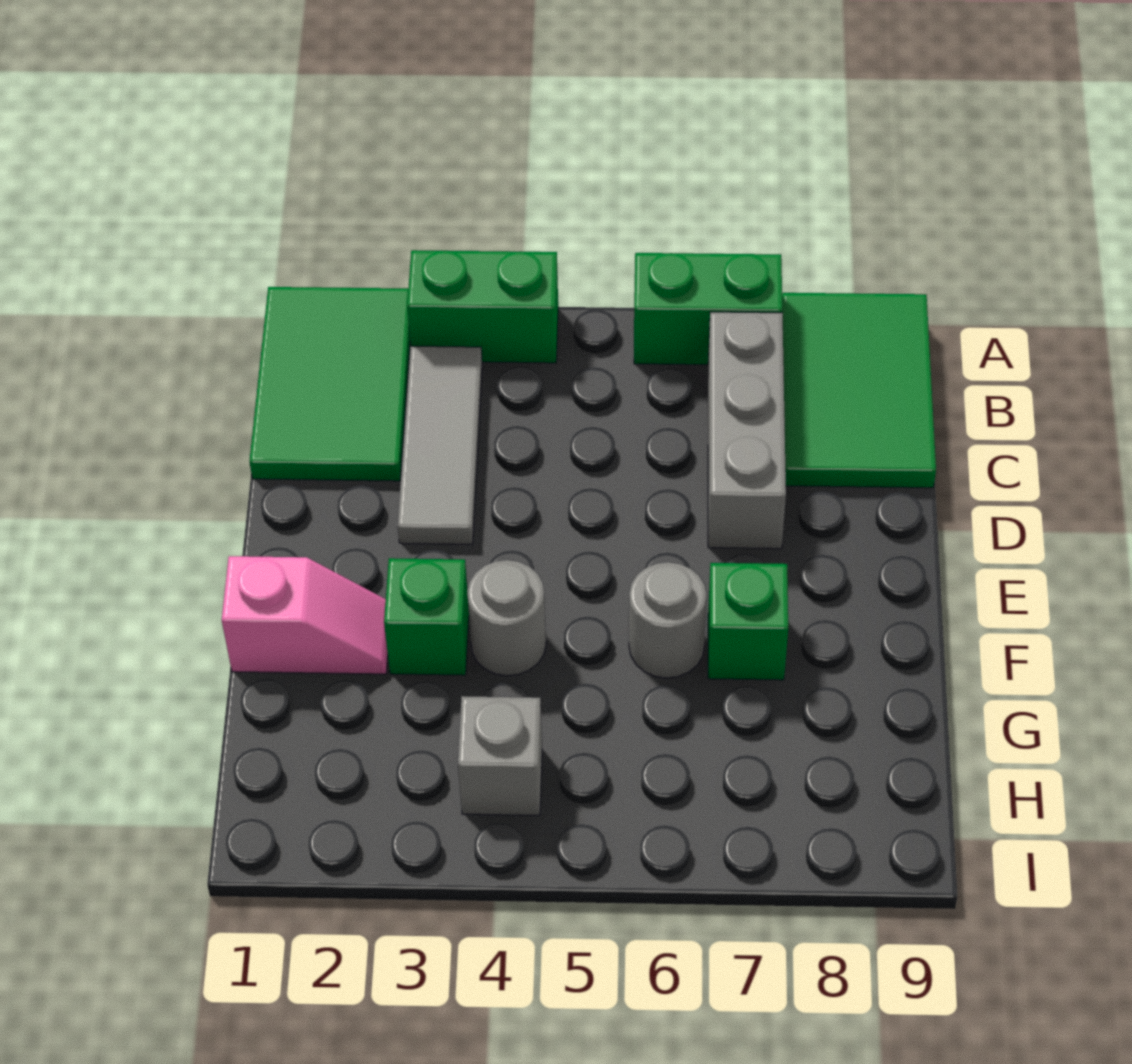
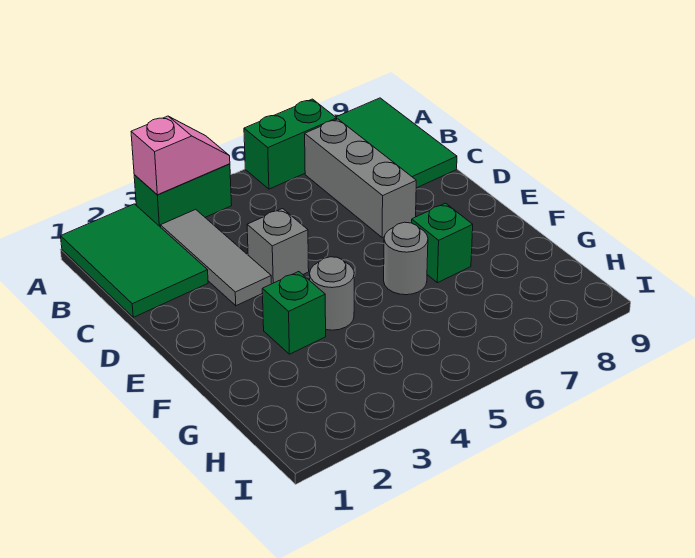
pink slope F1:F2 level 1 top 1 -> pink slope A3:A4 level 2 top 3
grey brick H4 level 1 -> grey brick D4 level 1

